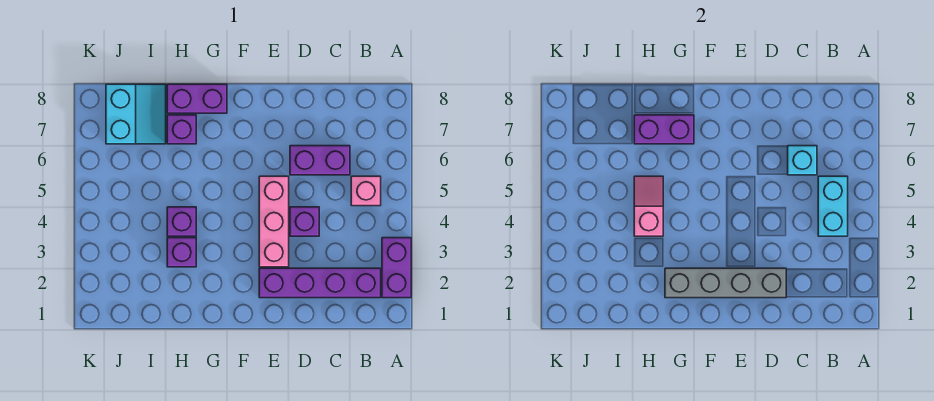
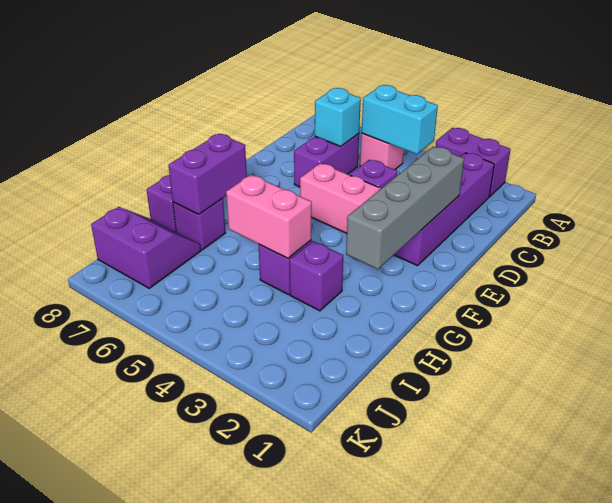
pink slope H4:H5 level 2 top 4 -> pink brick H4:H5 level 2
cyan slope I7:J8 level 1 top J -> purple slope I7:J8 level 1 top J

